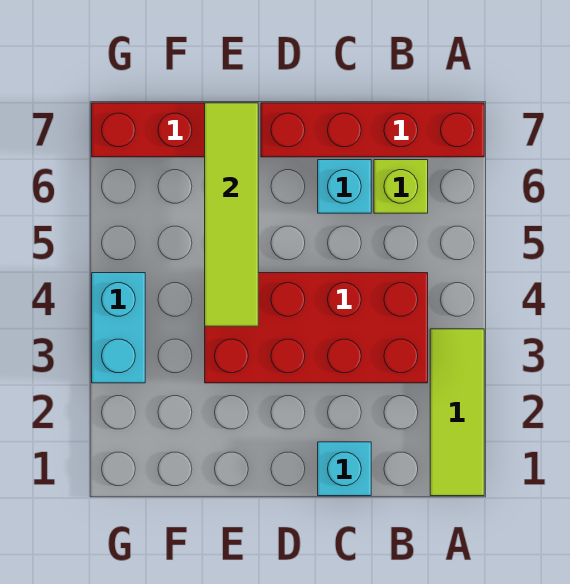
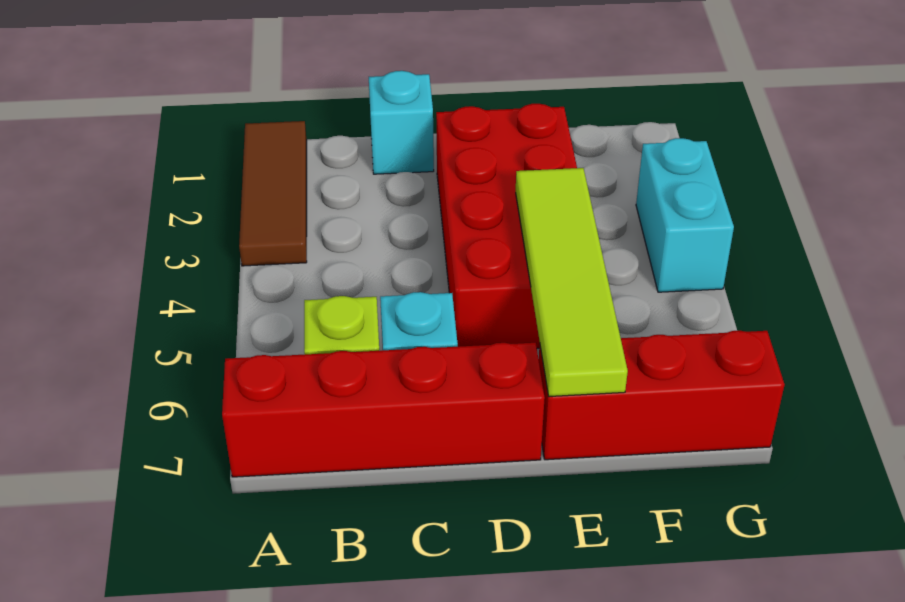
lime tile A1:A3 level 1 -> brown tile A1:A3 level 1
red brick B3:E4 level 1 -> red brick D2:E5 level 1

